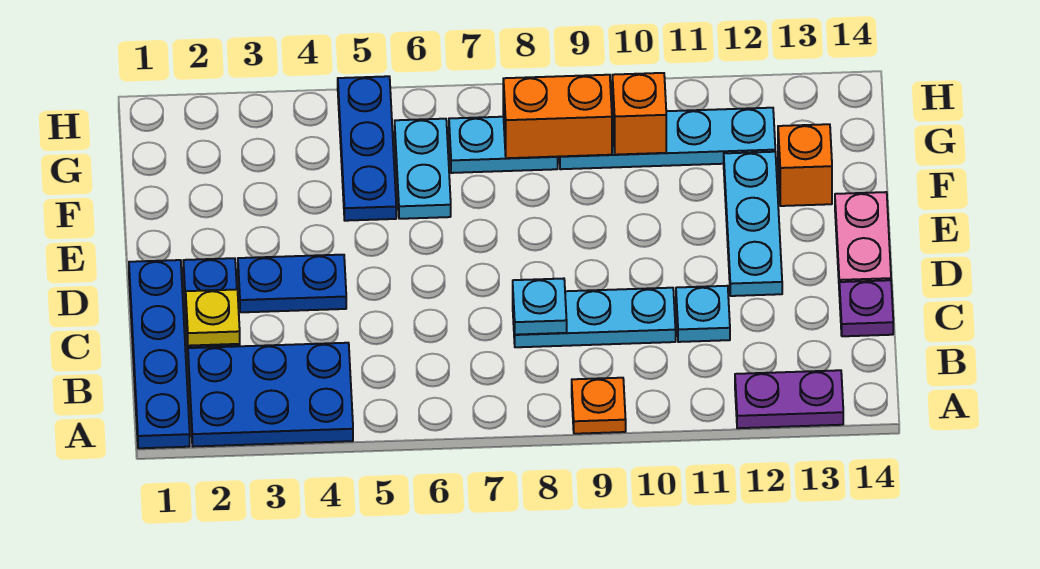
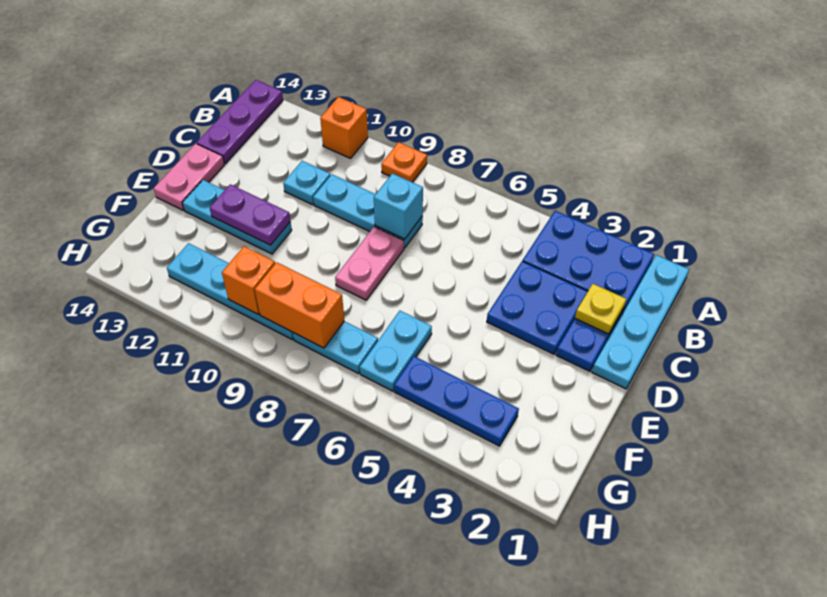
blue plate A1:D1 level 1 -> cyan plate A1:D1 level 1
purple plate A12:A13 level 1 -> purple plate E11:E12 level 2
cyan plate C8 level 2 -> cyan brick C8 level 2
purple plate C14 level 1 -> purple plate A14:C14 level 1
blue plate D3:D4 level 1 -> blue plate C3:D4 level 1
none -> pink plate D8:E8 level 1
cyan plate D12:F12 level 1 -> cyan plate E11:E13 level 1
blue plate F5:H5 level 1 -> blue plate G3:G5 level 1
orange brick F13 level 1 -> orange brick A11 level 1

